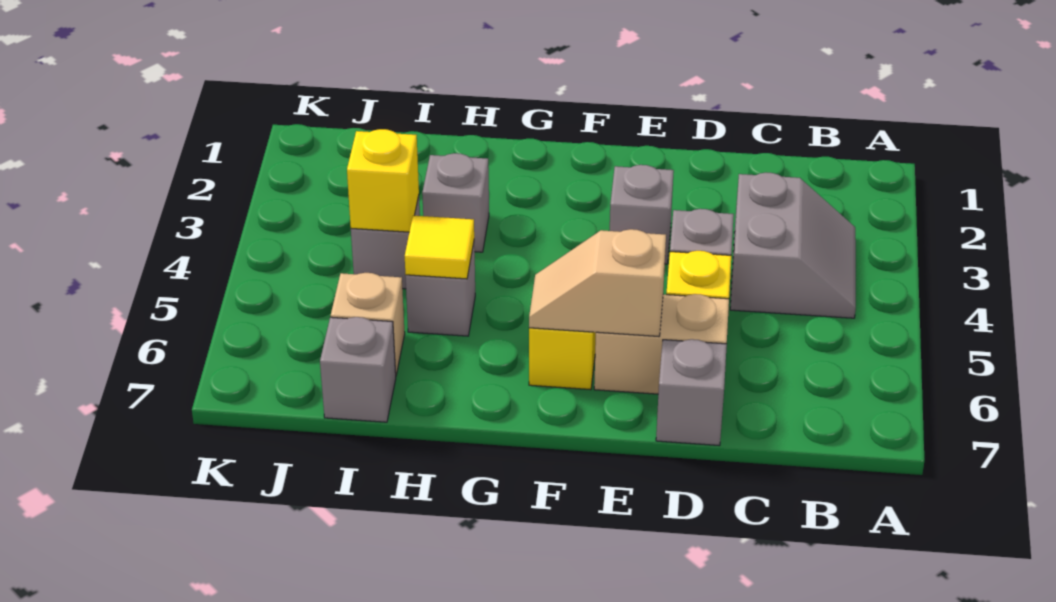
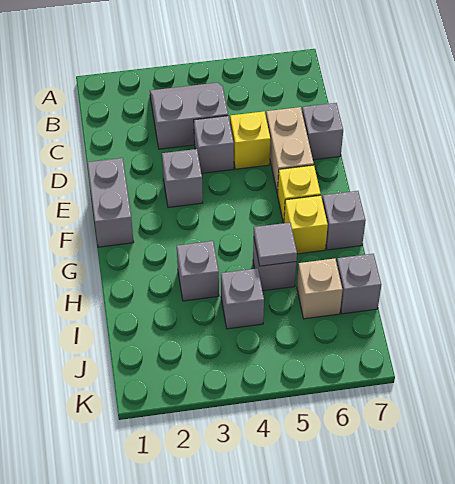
none -> grey brick E1:F1 level 1
tan slope E6:F6 level 2 top E -> none
none -> grey brick G7 level 1
yellow tile H5 level 2 -> grey tile H5 level 2
yellow brick I4 level 2 -> yellow brick G6 level 1

